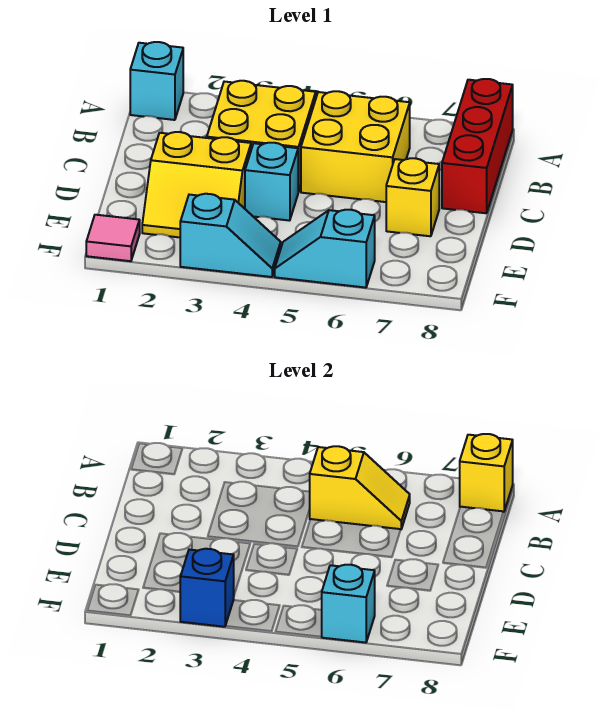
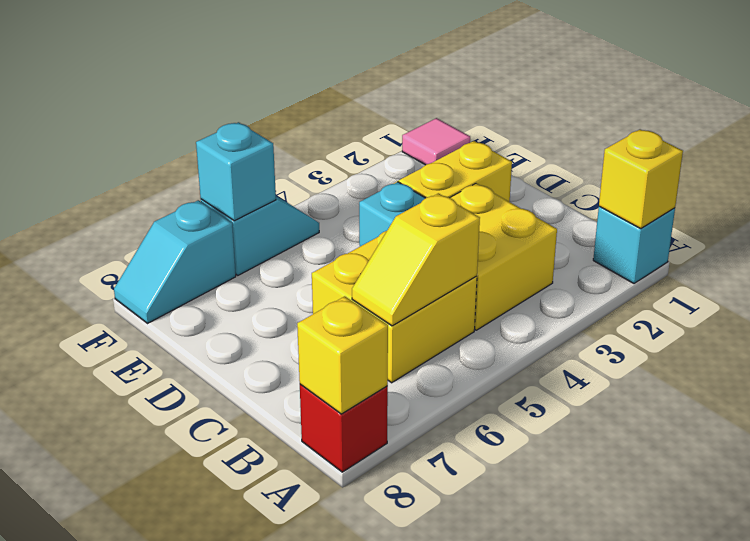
red brick A8:C8 level 1 -> red brick A8 level 1
yellow brick D7 level 1 -> yellow brick A1 level 2
cyan slope F3:F4 level 1 top 3 -> cyan slope F7:F8 level 1 top 7
blue brick F3 level 2 -> none

